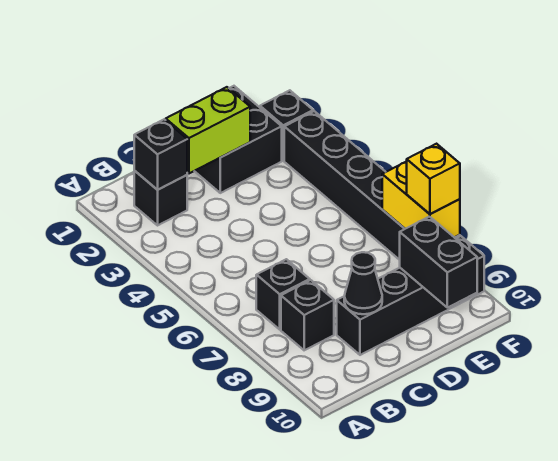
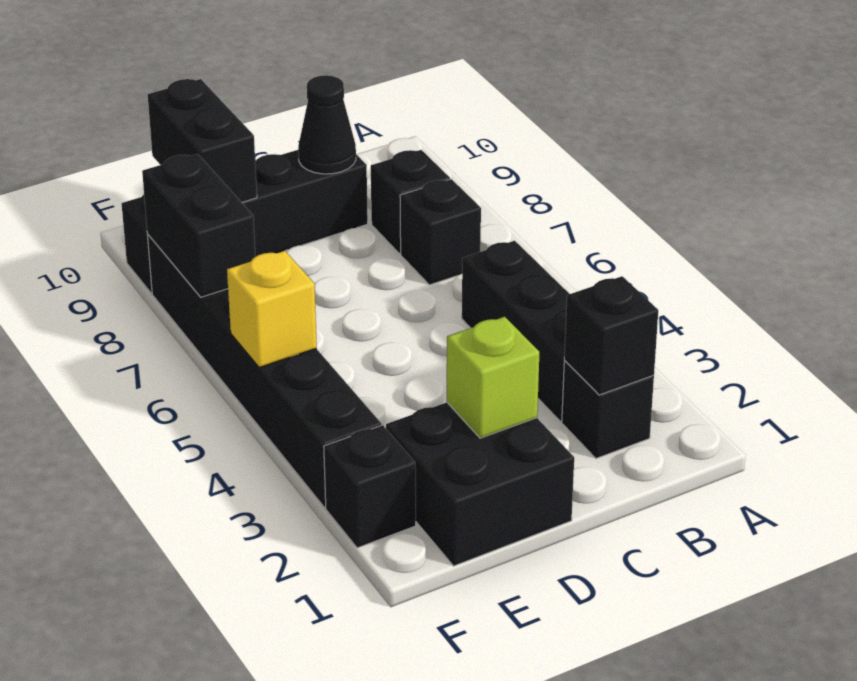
none -> black brick B3:B5 level 1
lime brick C2:D2 level 2 -> lime brick D2 level 2
yellow brick F7:F8 level 2 -> black brick F7:F8 level 2
yellow brick F8 level 3 -> yellow brick F5 level 2

